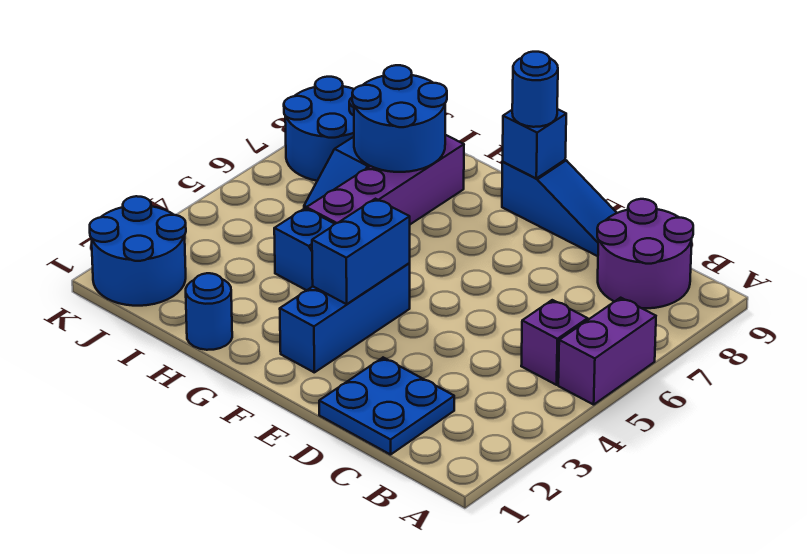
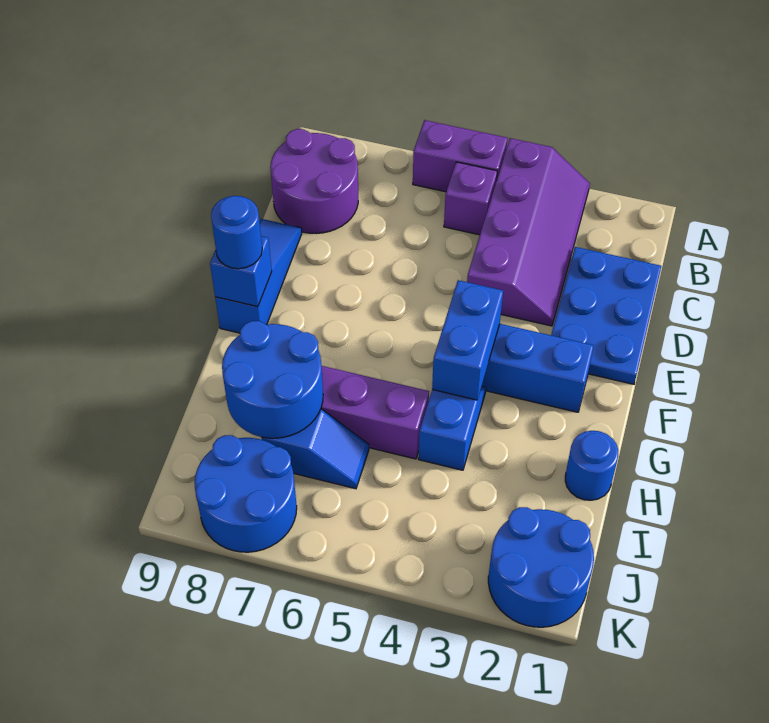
none -> purple slope A3:D4 level 1 top 4
blue plate C1:D2 level 1 -> blue plate C1:E2 level 1
blue brick F3:F4 level 2 -> blue brick F4:G4 level 2

